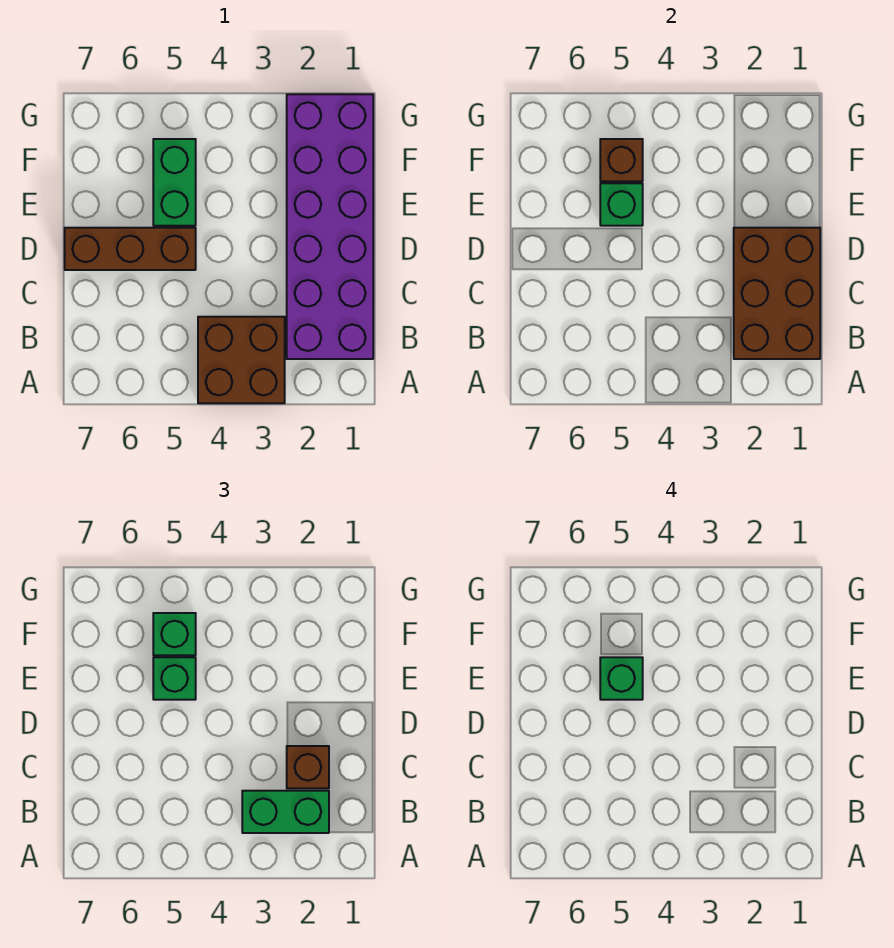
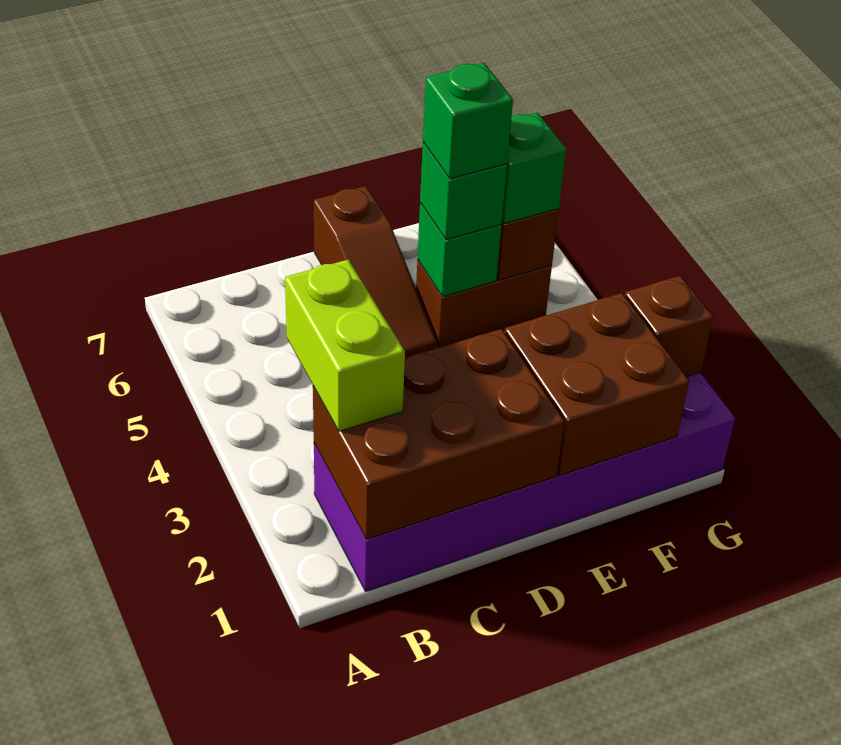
brown brick A3:B4 level 1 -> brown brick E1:F2 level 2
green brick B2:B3 level 3 -> lime brick B2:B3 level 3
brown brick C2 level 3 -> brown brick G2 level 2
brown brick D5:D7 level 1 -> brown slope D5:D7 level 1 top 7
green brick E5:F5 level 1 -> brown brick E5:F5 level 1

